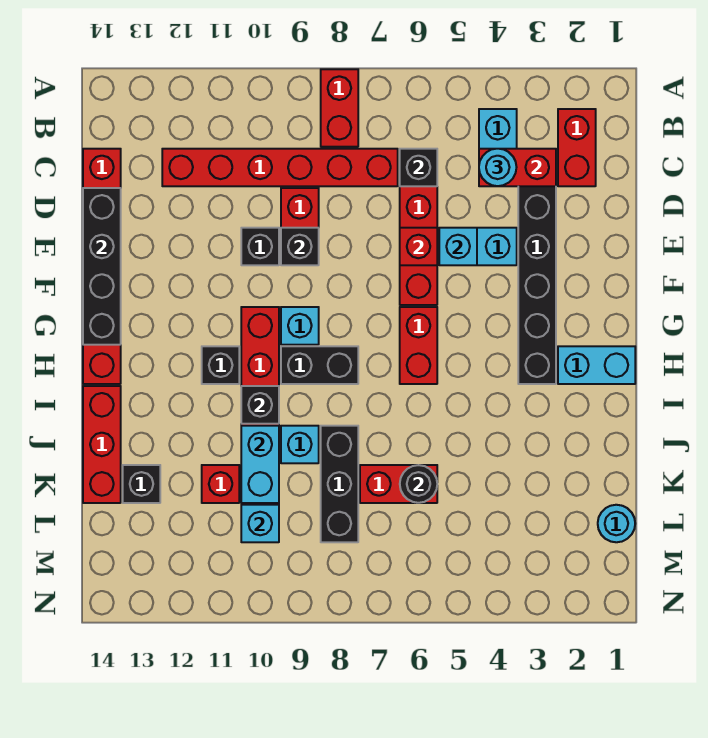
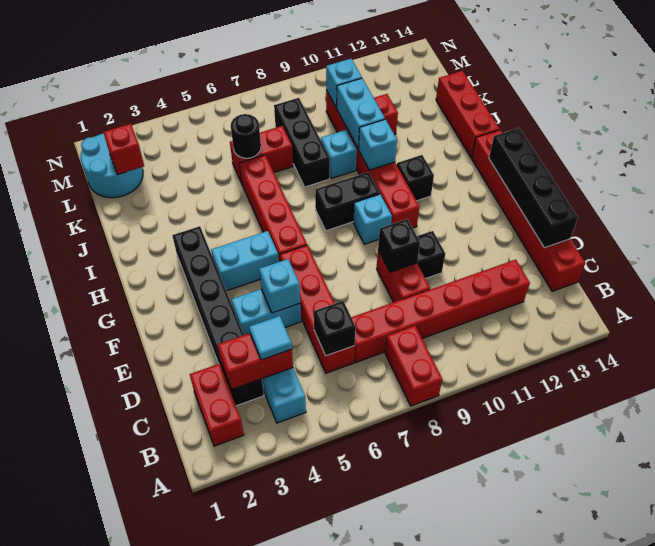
cyan round brick C4 level 3 -> cyan tile C4 level 3
red brick E6 level 2 -> red brick L2 level 2
red brick G6:H6 level 1 -> red brick G6:J6 level 1
cyan brick H1:H2 level 1 -> cyan brick G4:G5 level 1
black brick I10 level 2 -> cyan brick I10 level 2
black brick K13 level 1 -> none
cyan round brick L1 level 1 -> cyan round brick L1:M2 level 1

